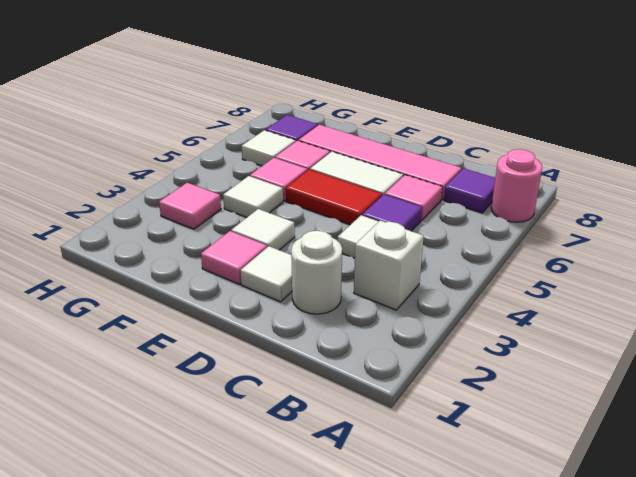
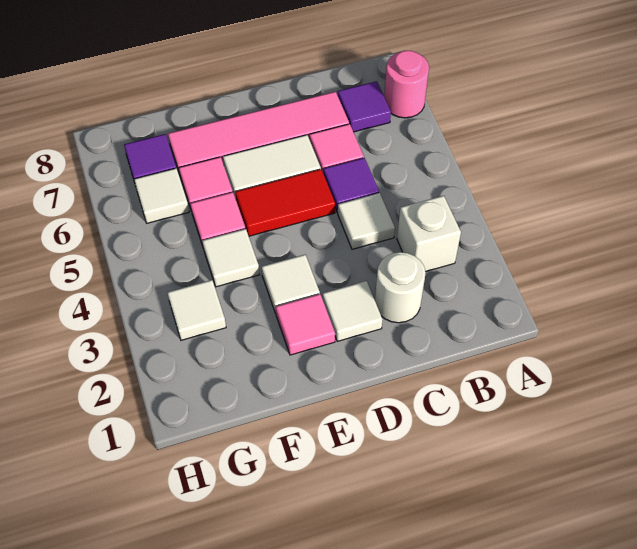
pink tile G3 level 1 -> white tile G3 level 1

